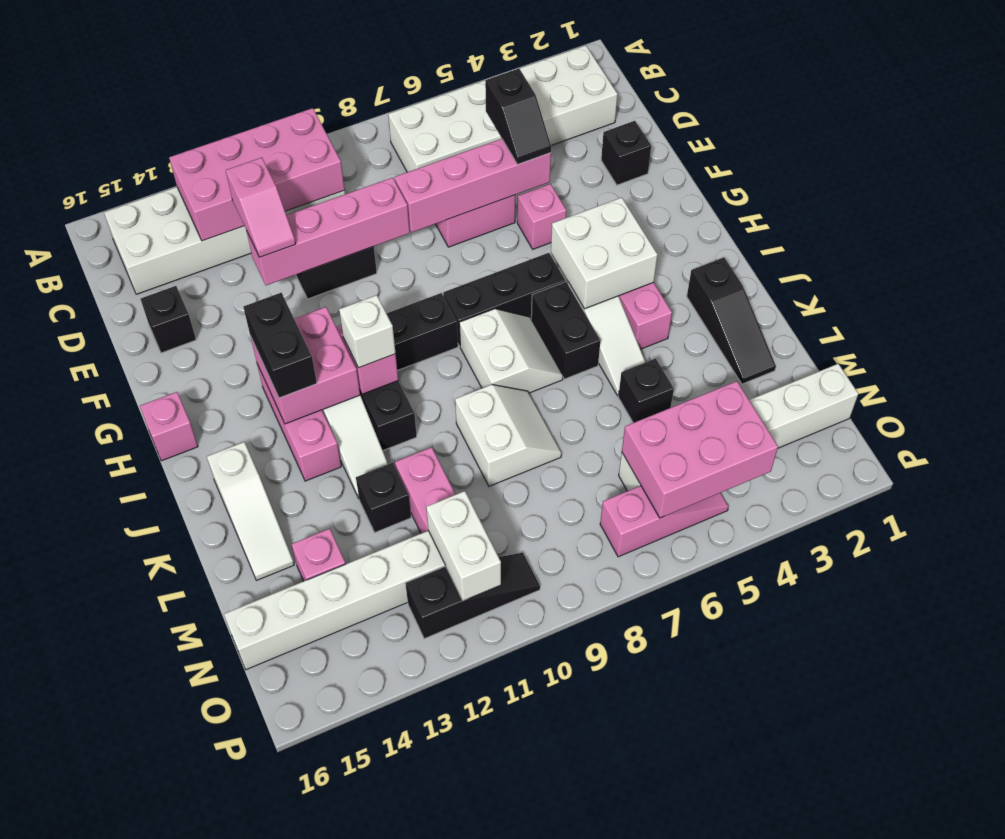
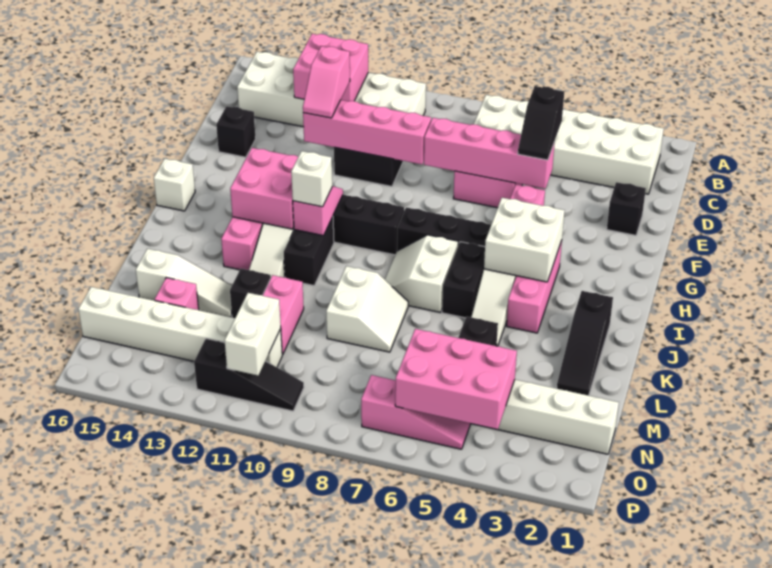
pink brick B10:C13 level 2 -> pink brick B12:C13 level 2
black brick H13:I13 level 3 -> none
pink brick H16 level 1 -> white brick H16 level 1
white slope I7:J8 level 1 top 8 -> white slope I7:J8 level 1 top 7
white slope J15:L15 level 1 top J -> white slope L13:L15 level 1 top 15

